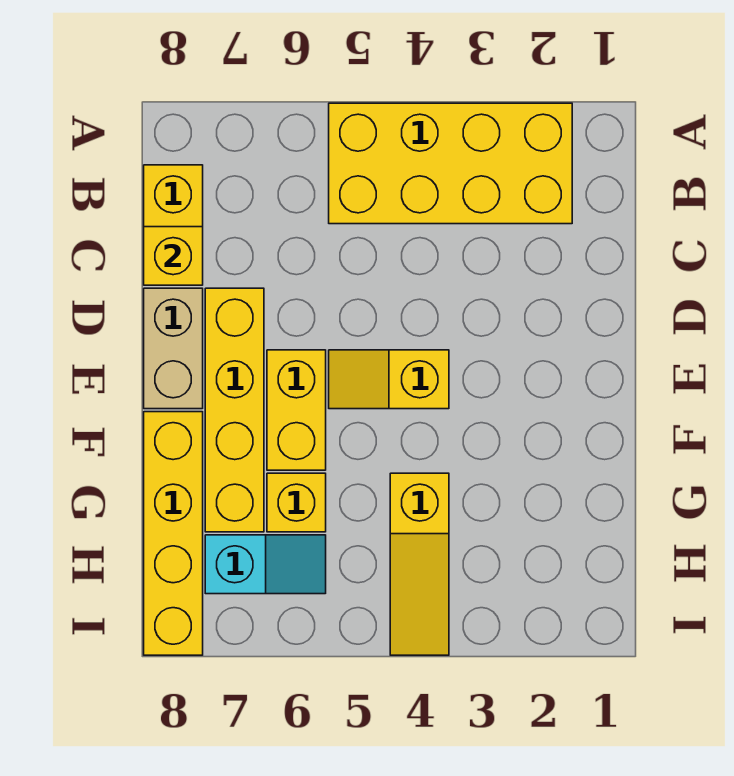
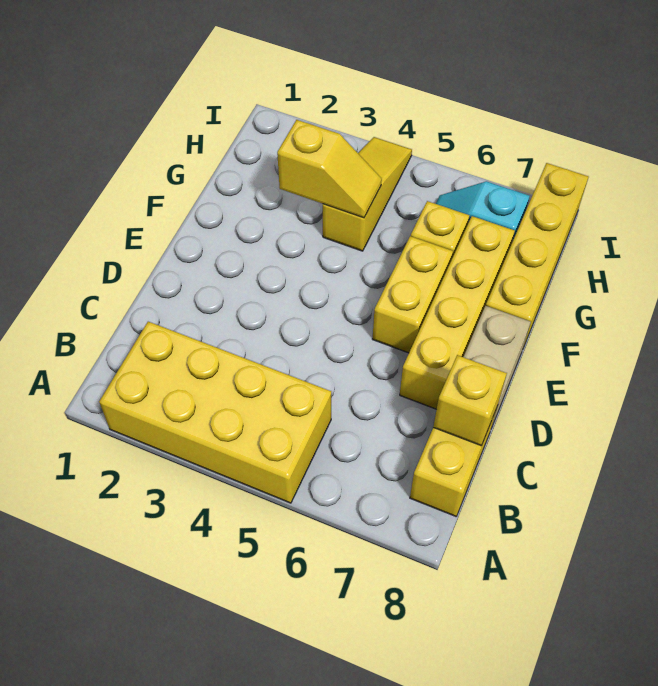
yellow slope E4:E5 level 1 top 4 -> yellow slope G3:G4 level 2 top 3

